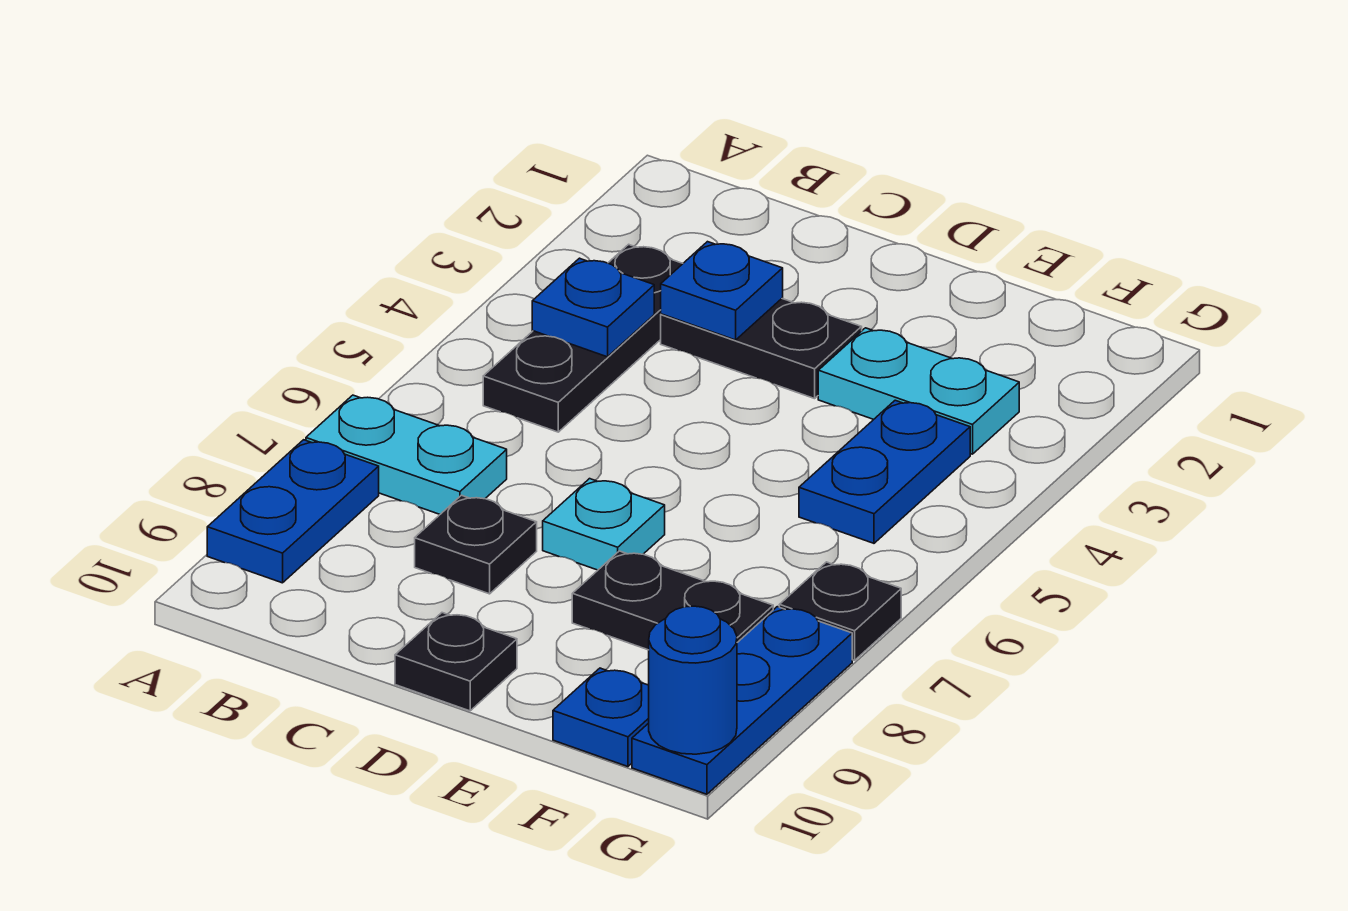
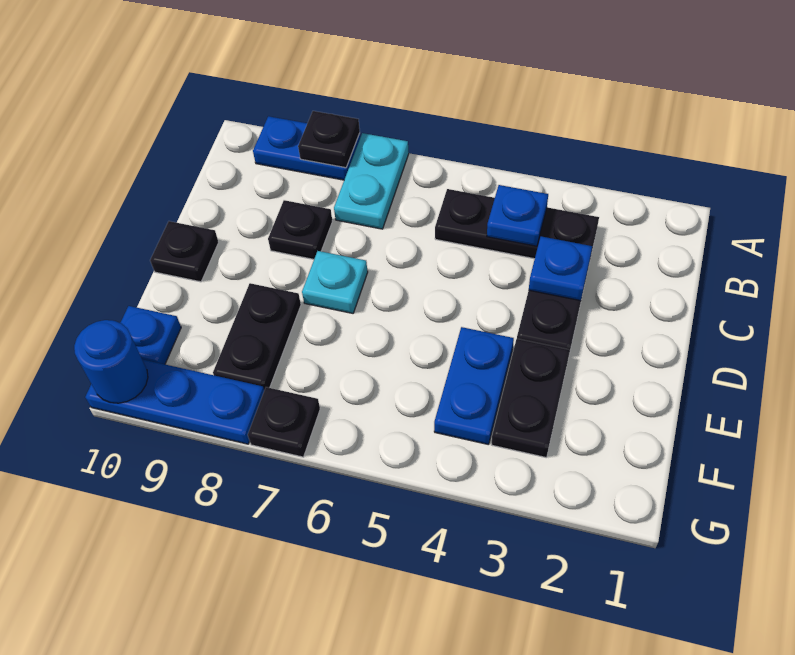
none -> black plate A8 level 2
cyan plate E3:F3 level 1 -> black plate E3:F3 level 1
blue plate F4:F5 level 1 -> blue plate E4:F4 level 1

